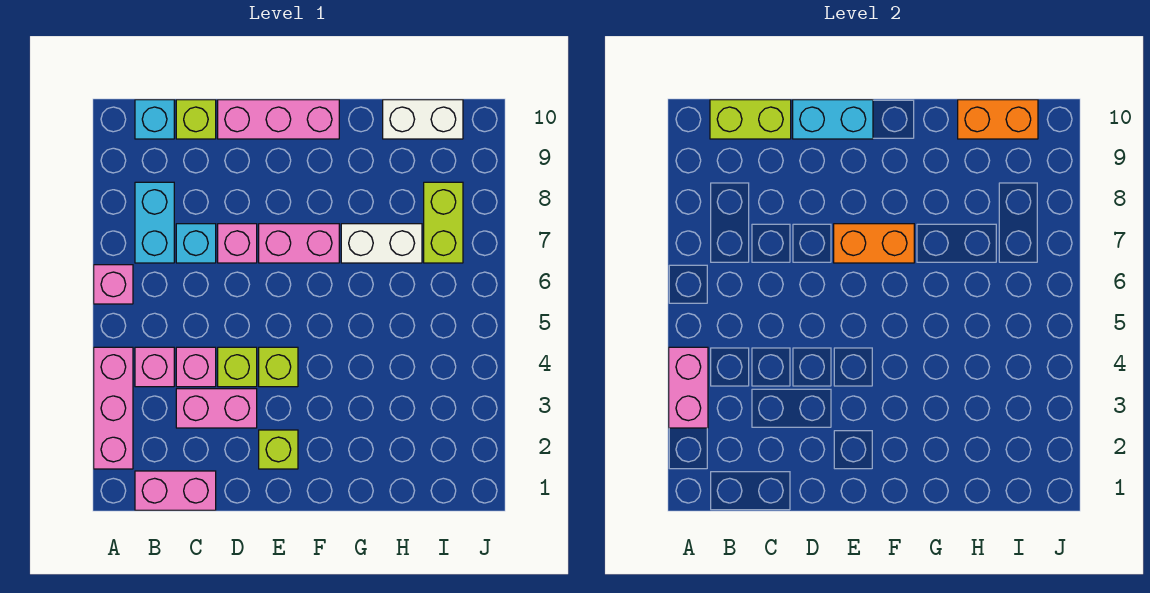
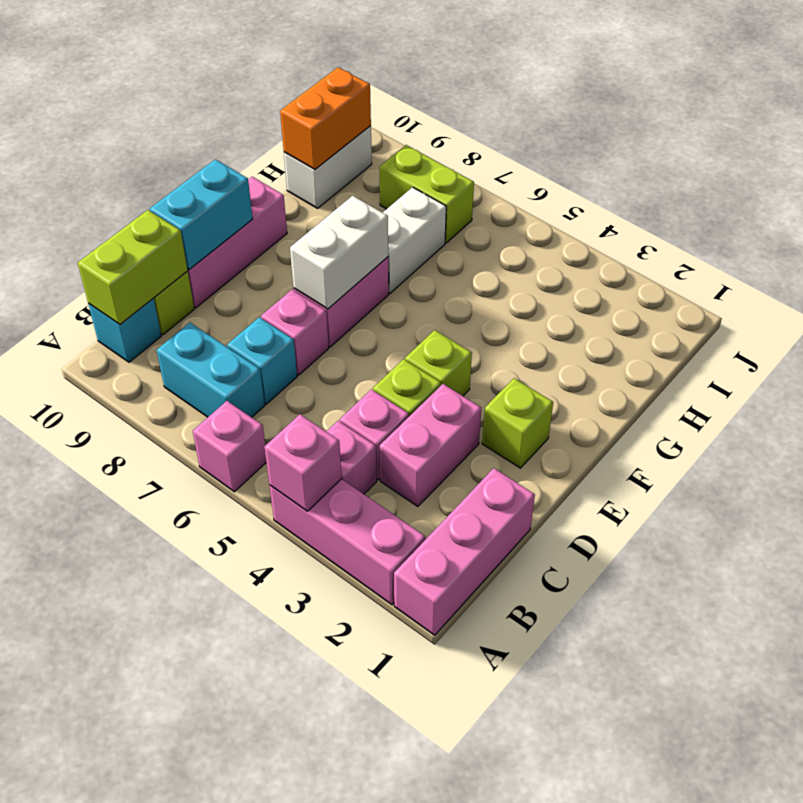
pink brick A3:A4 level 2 -> pink brick A4 level 2
pink brick B1:C1 level 1 -> pink brick A1:C1 level 1
orange brick E7:F7 level 2 -> white brick E7:F7 level 2

